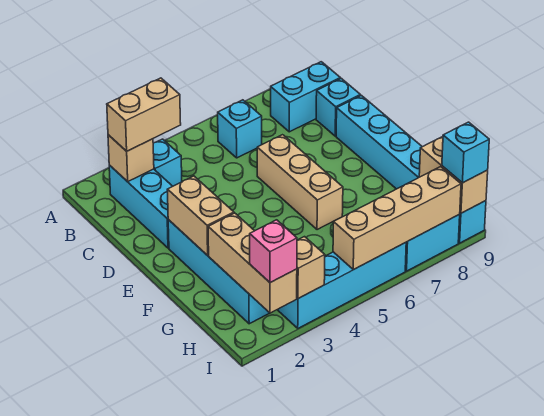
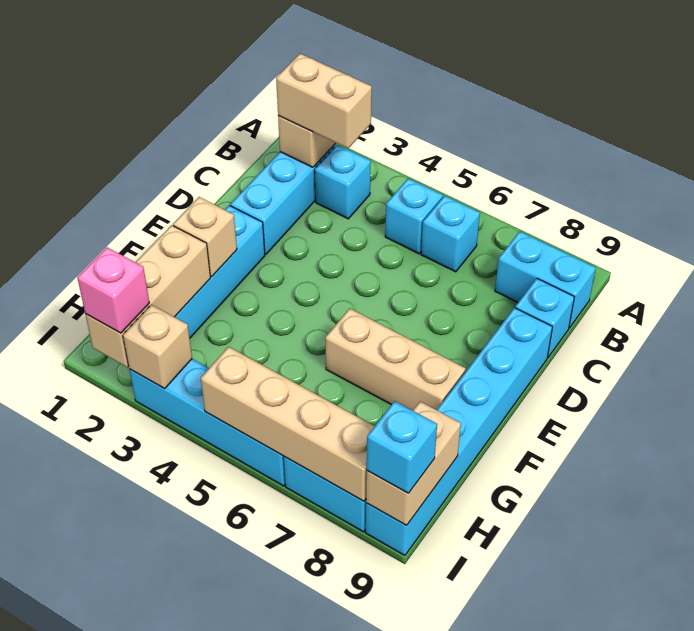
none -> cyan brick B5 level 1
tan brick D6:F6 level 1 -> tan brick F6:F8 level 1
tan brick E2:F2 level 2 -> tan brick F2 level 2

